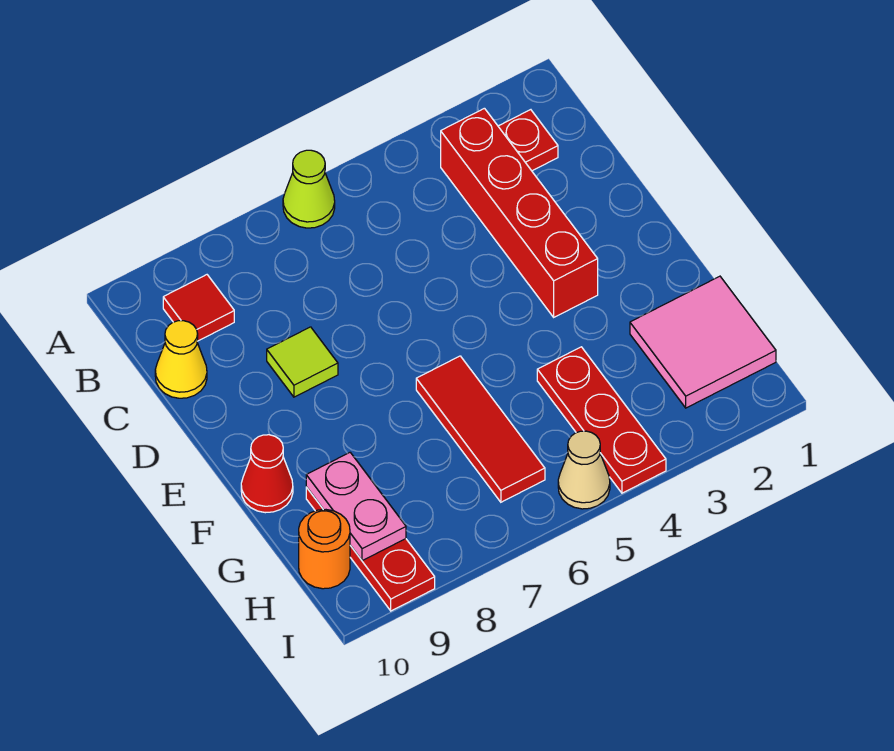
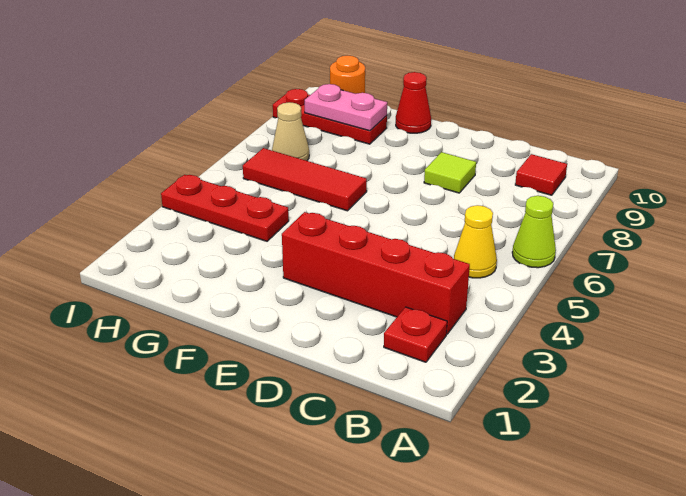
yellow cone C10 level 1 -> yellow cone B5 level 1
pink tile G1:H2 level 1 -> none
tan cone I5 level 1 -> tan cone H7 level 1

